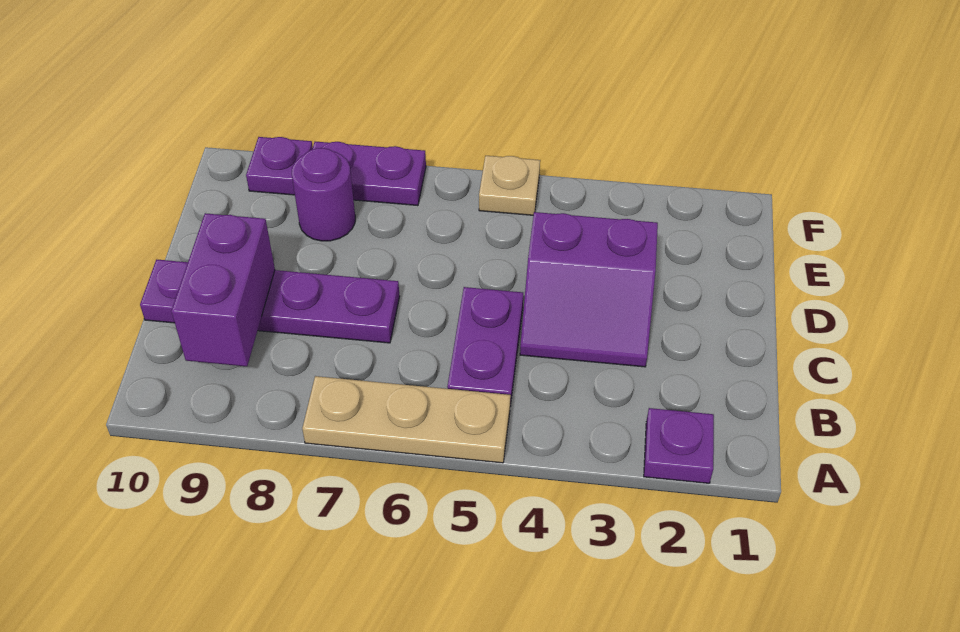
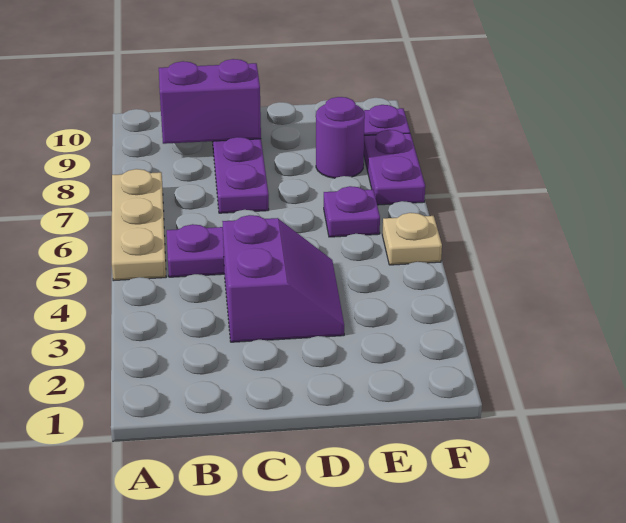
purple plate A2 level 1 -> purple plate E6 level 1
purple slope C3:D4 level 1 top D -> purple slope C3:D4 level 1 top C

